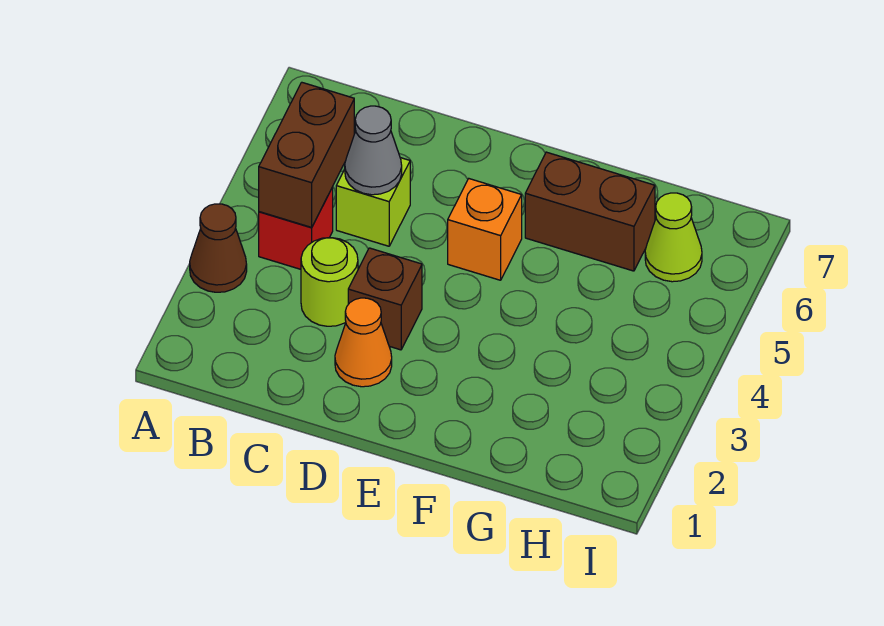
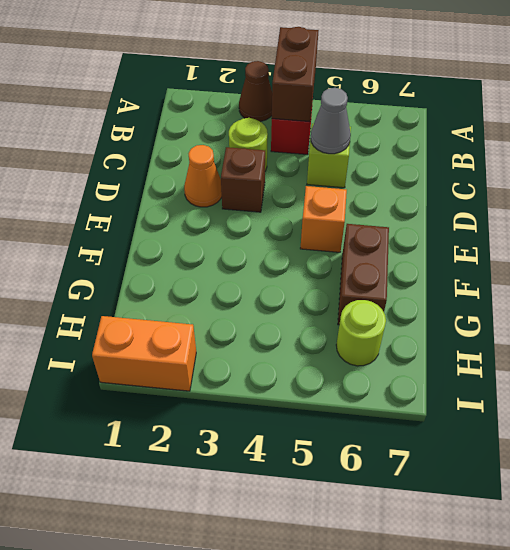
brown brick B4:B5 level 2 -> brown brick A4:B4 level 2
lime cone H6 level 1 -> lime round brick H6 level 1
none -> orange brick I1:I2 level 1

